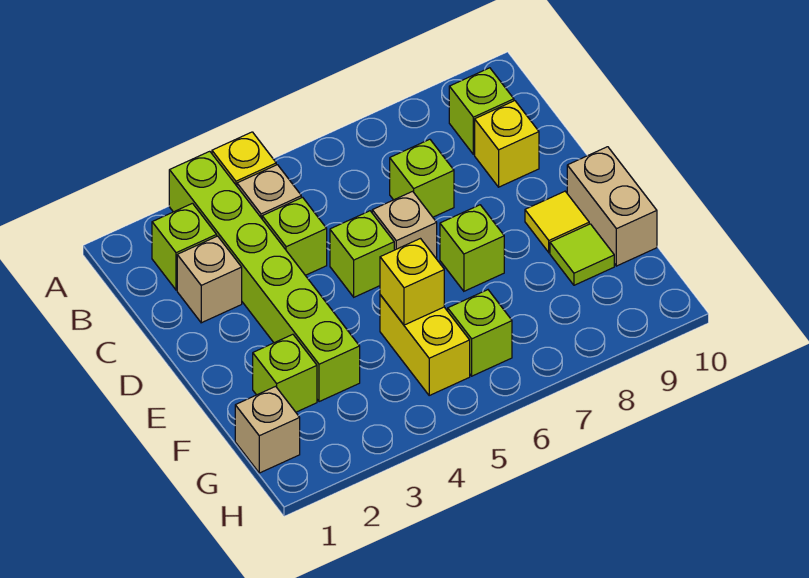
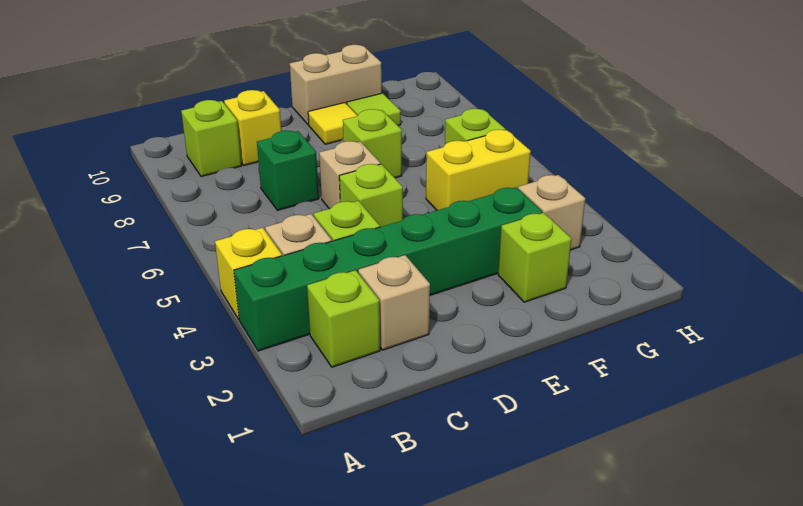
lime brick A3:F3 level 1 -> green brick A3:F3 level 1
lime brick C7 level 1 -> green brick C7 level 1
yellow brick F5 level 2 -> none
tan brick G1 level 1 -> tan brick G3 level 1

